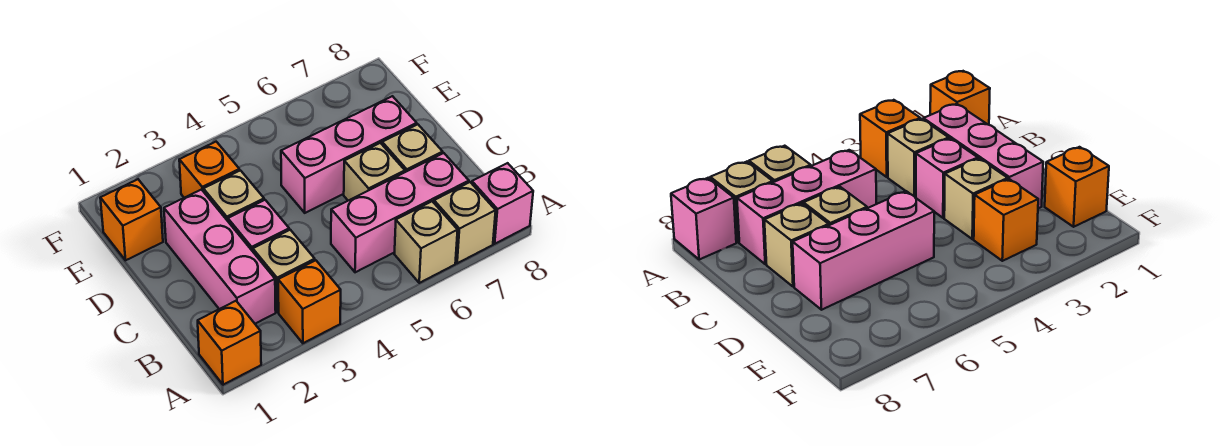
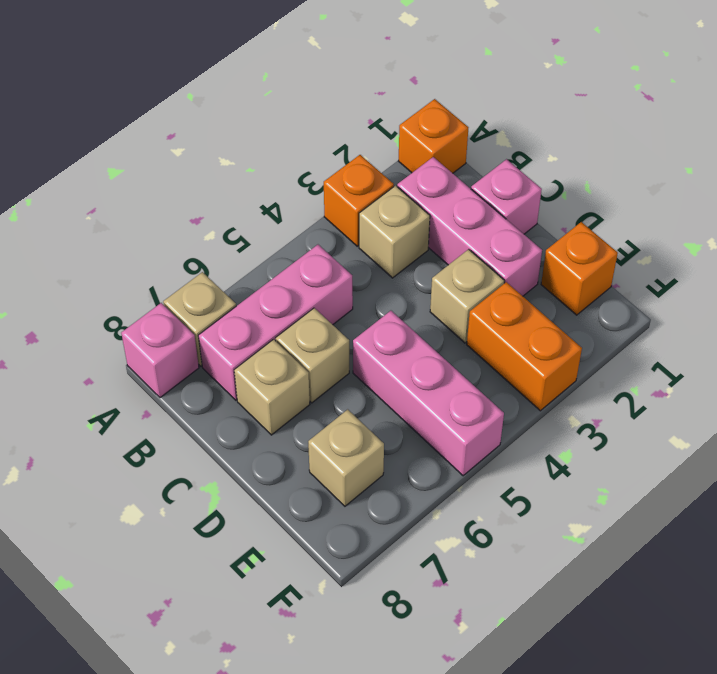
tan brick A6 level 1 -> tan brick E7 level 1
pink brick C3 level 1 -> pink brick C1 level 1
pink brick D5:D7 level 1 -> pink brick D5:F5 level 1
orange brick E3 level 1 -> orange brick E3:F3 level 1

